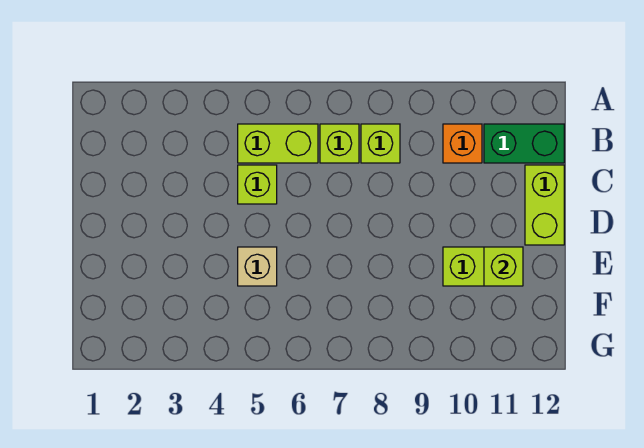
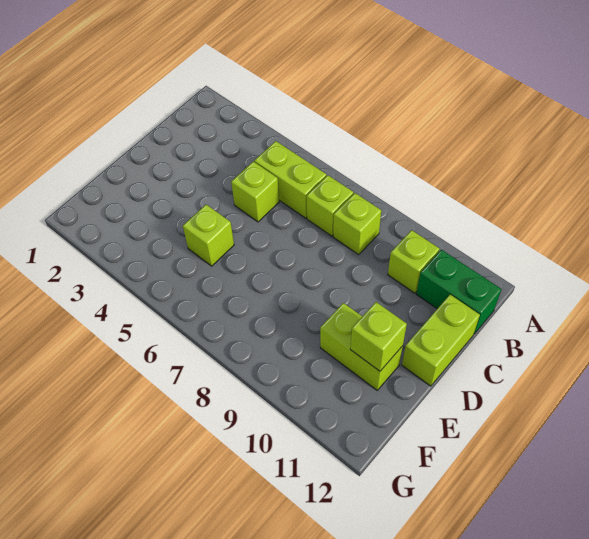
orange brick B10 level 1 -> lime brick B10 level 1
tan brick E5 level 1 -> lime brick E5 level 1

